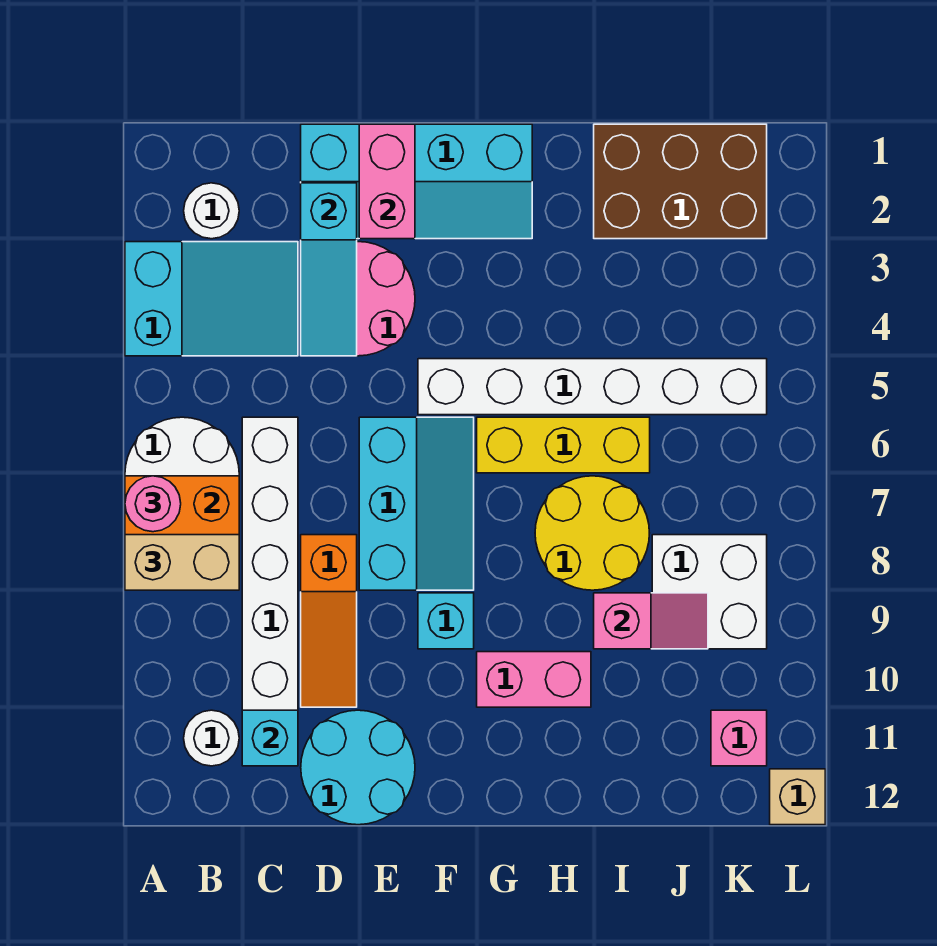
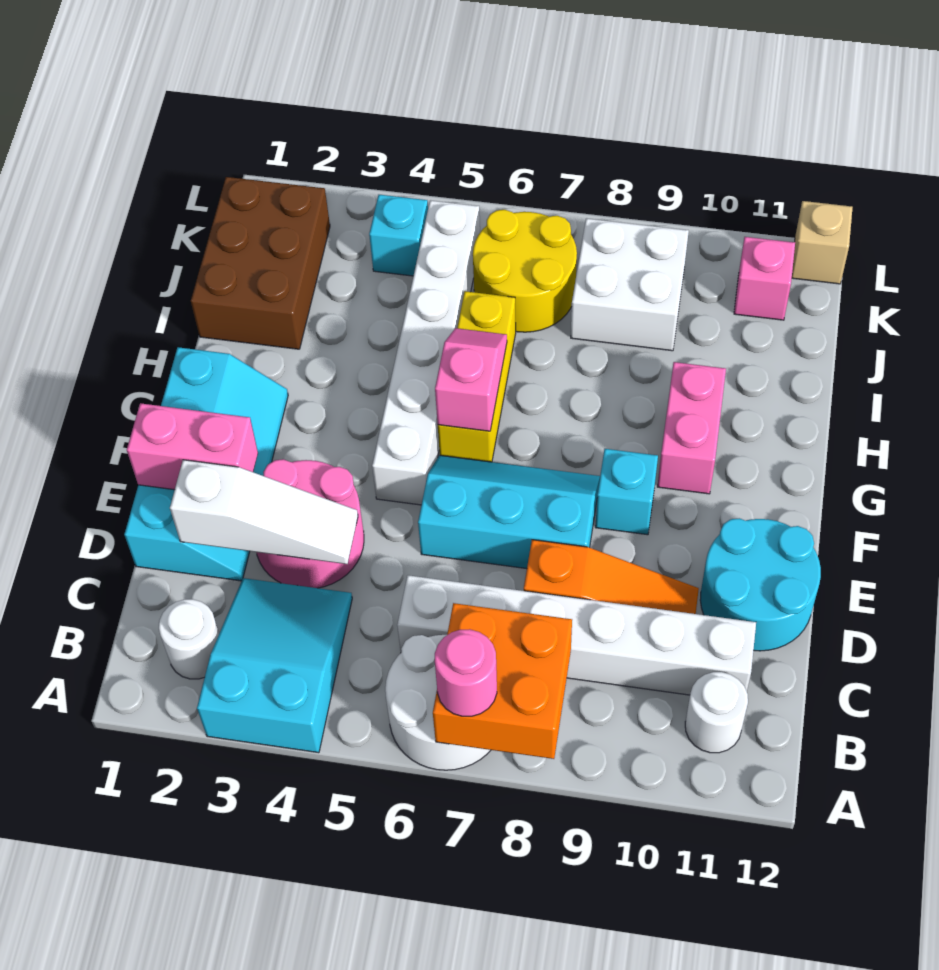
tan brick A8:B8 level 3 -> none
cyan brick C11 level 2 -> cyan brick K4 level 1
cyan slope D2:D4 level 2 top 2 -> white slope D2:D4 level 2 top 2
yellow round brick H7:I8 level 1 -> yellow round brick J6:K7 level 1
pink slope I9:J9 level 2 top I -> pink slope G6:H6 level 2 top G

